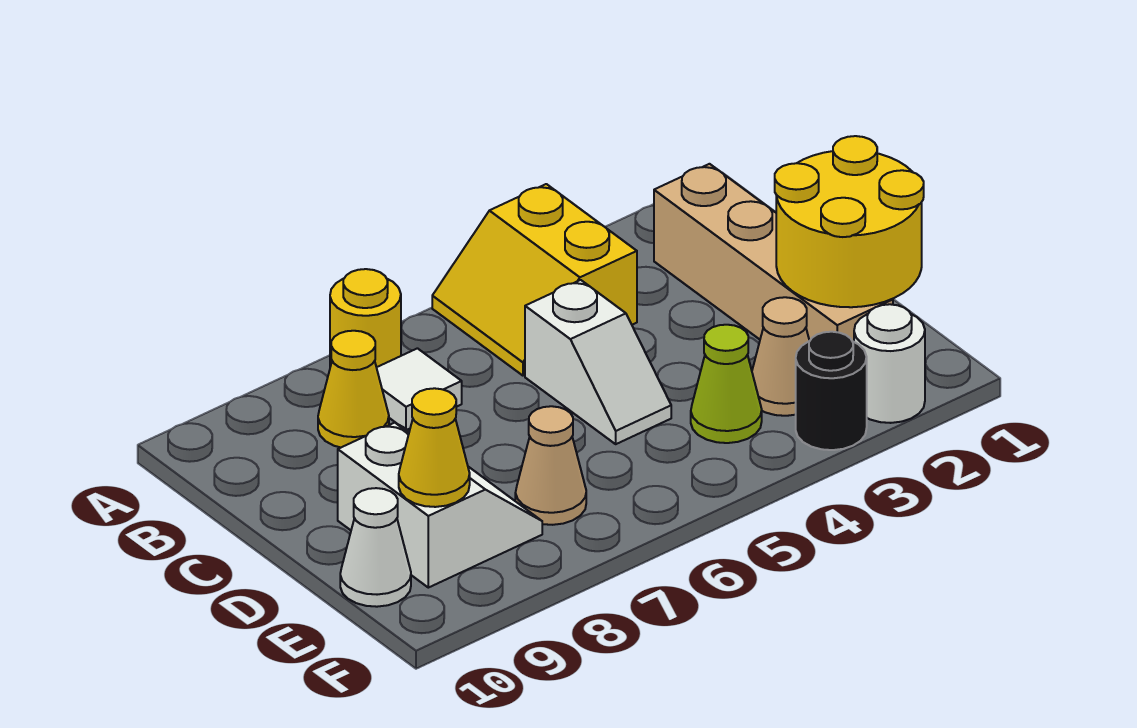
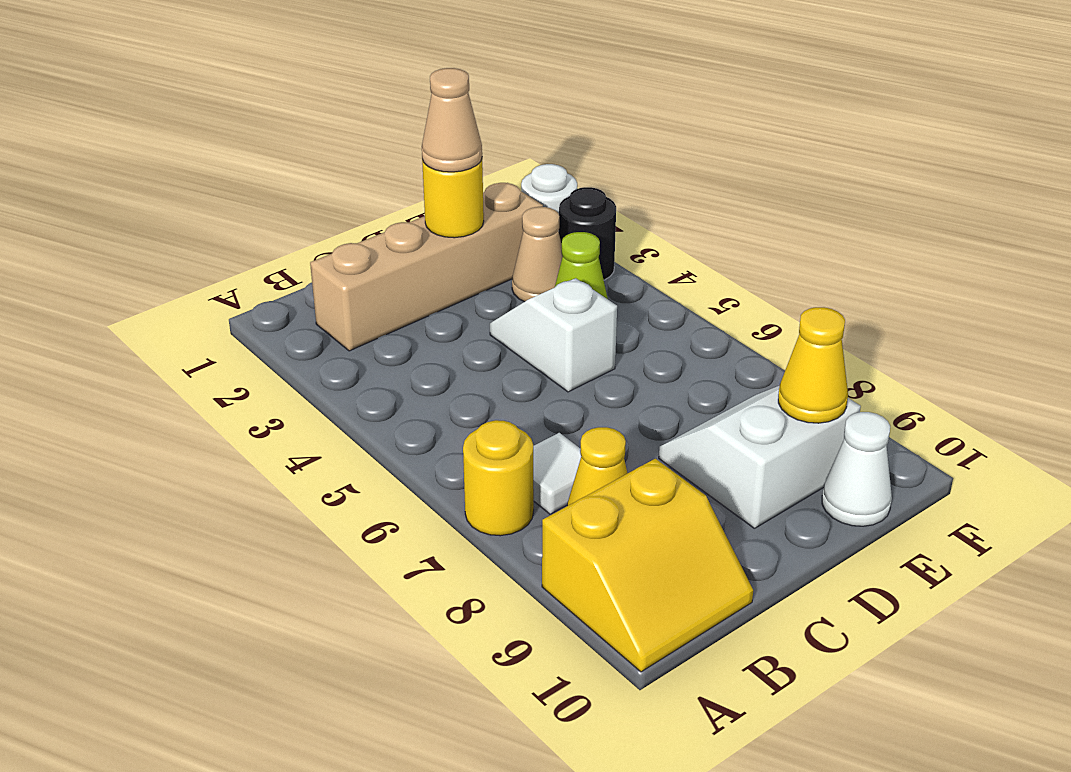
yellow slope A4:B5 level 1 top 4 -> yellow slope A9:B10 level 1 top 9
white slope C5:D5 level 1 top C -> white slope D4:D5 level 1 top 5
yellow round brick D1:E2 level 2 -> yellow round brick D2 level 2
tan cone E7 level 1 -> tan cone D2 level 3

